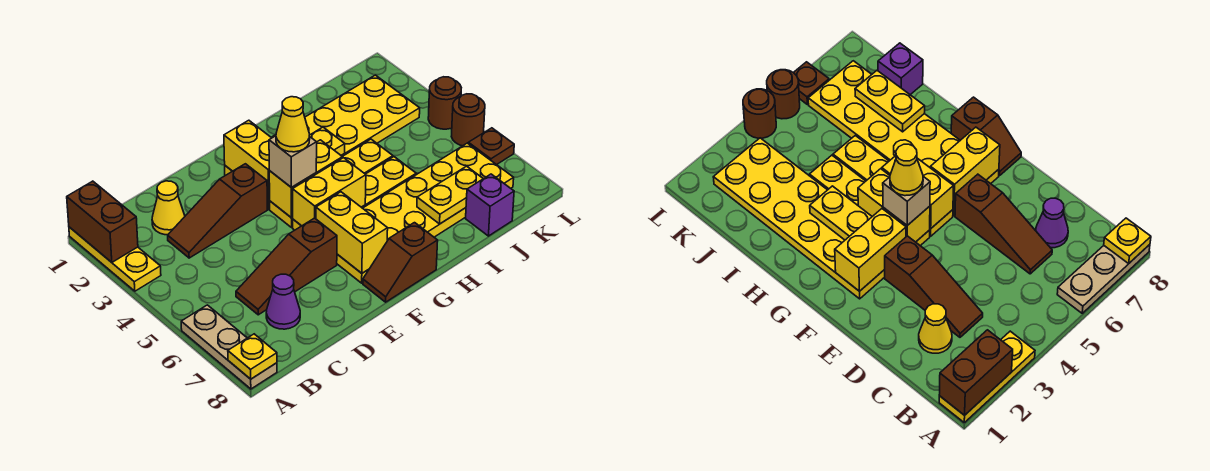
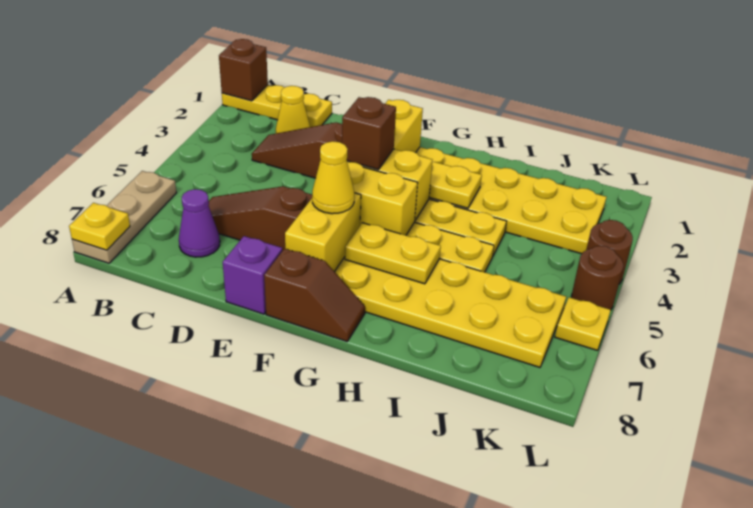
yellow plate A1:A3 level 1 -> yellow plate A1:C1 level 1
brown brick A1:A2 level 2 -> brown brick A1 level 2
tan brick F4 level 3 -> brown brick F4 level 3
yellow cone F4 level 4 -> yellow cone F6 level 3
brown slope F8:G8 level 1 top G -> brown slope F8:G8 level 1 top F
yellow plate I7:J7 level 2 -> yellow plate G6:H6 level 2
purple brick J8 level 1 -> purple brick E8 level 1
brown plate L6 level 1 -> yellow plate L6 level 1

